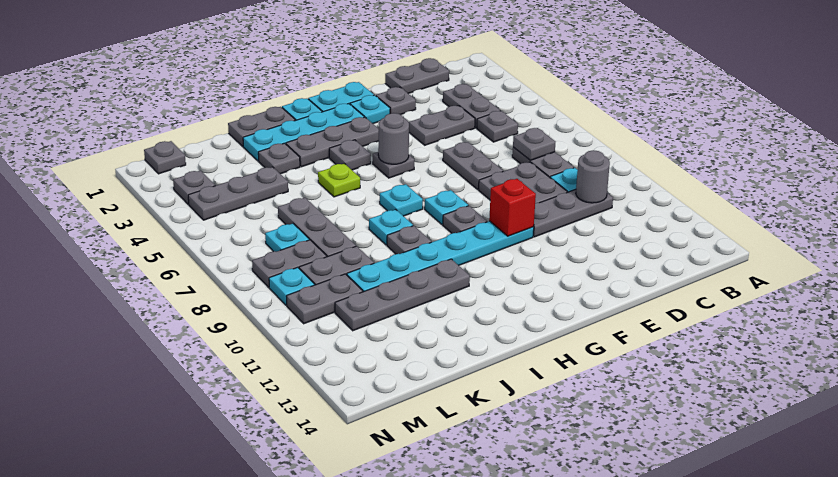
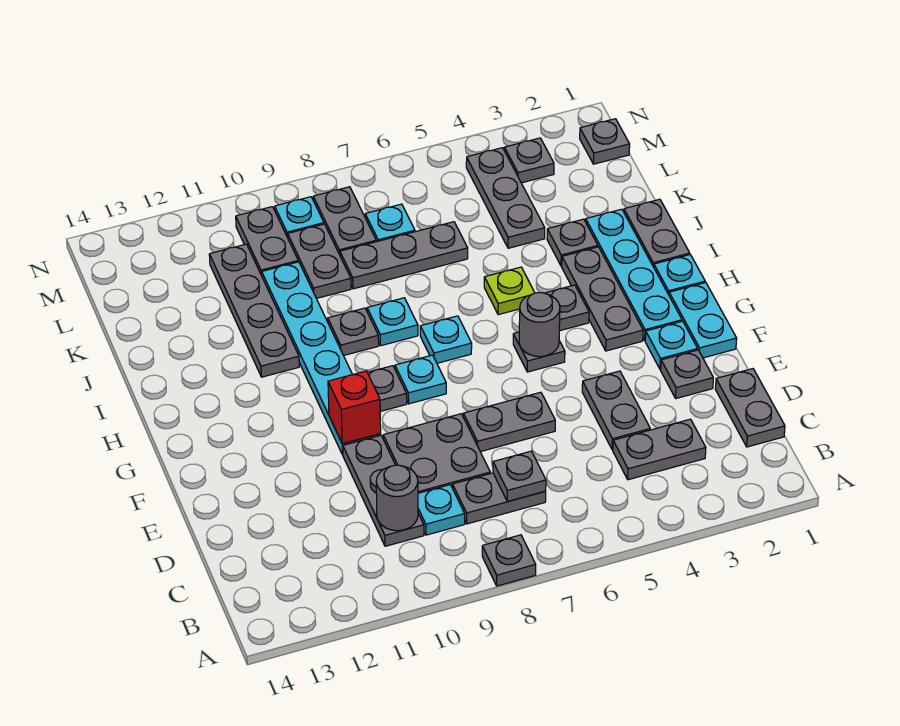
grey plate C5 level 1 -> grey plate A8 level 1

